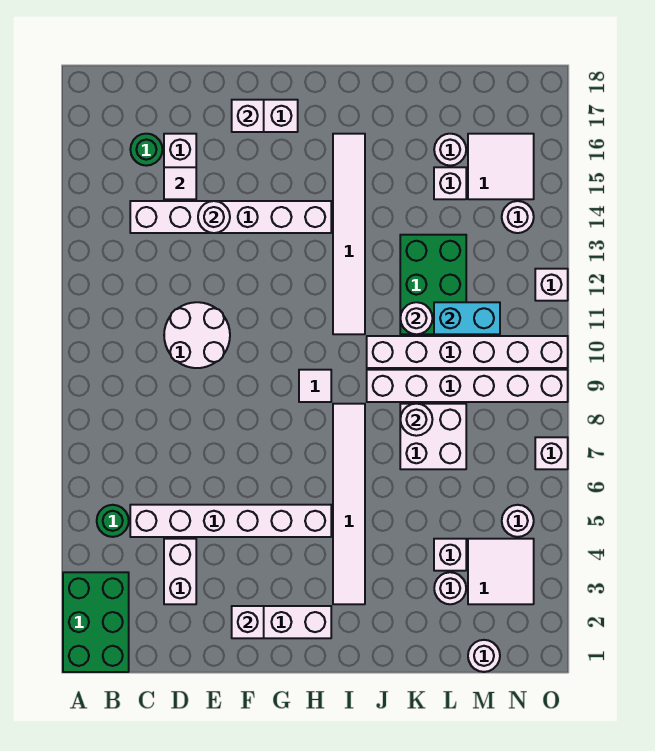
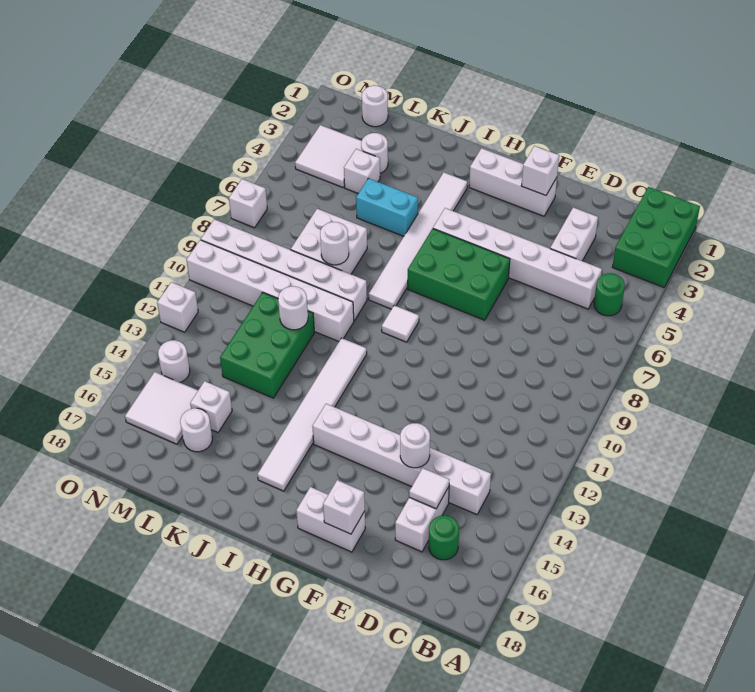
white round brick D10:E11 level 1 -> none
none -> green brick F6:H7 level 1
cyan brick L11:M11 level 2 -> cyan brick J5:K5 level 1
white round brick N5 level 1 -> none

